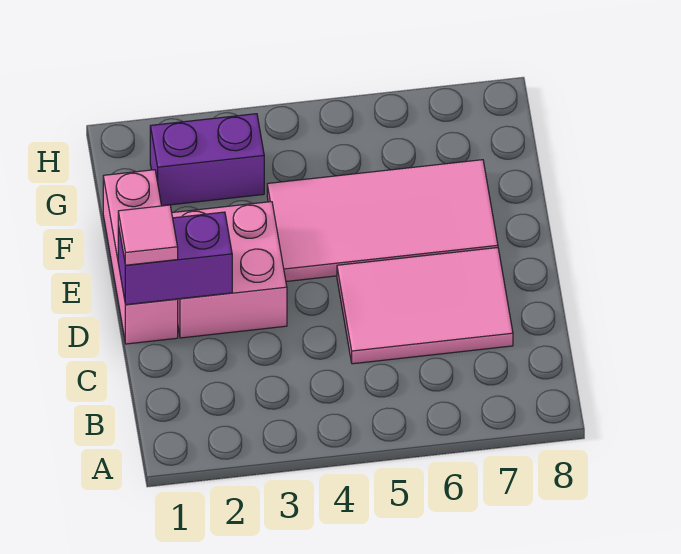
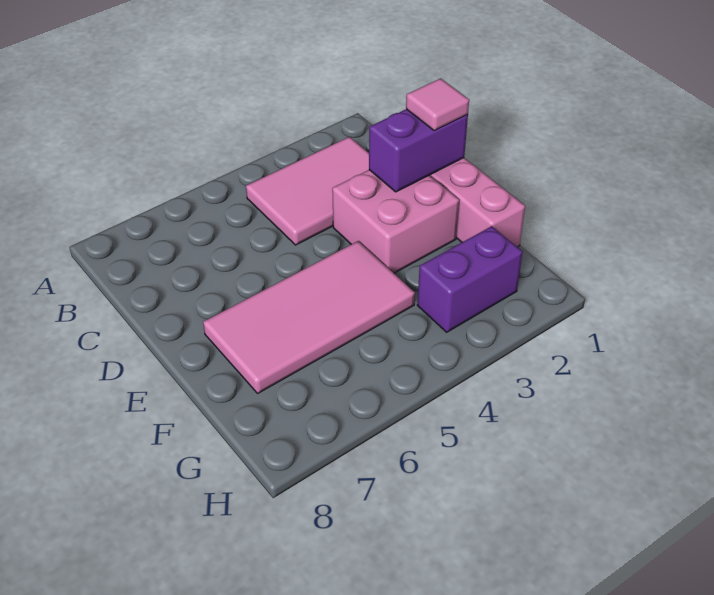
pink tile C5:D7 level 1 -> pink tile B2:C4 level 1

